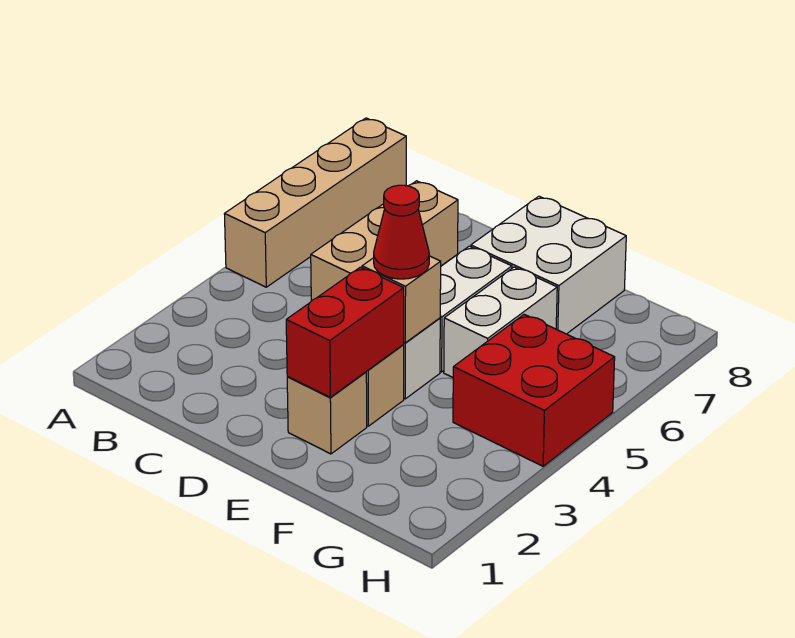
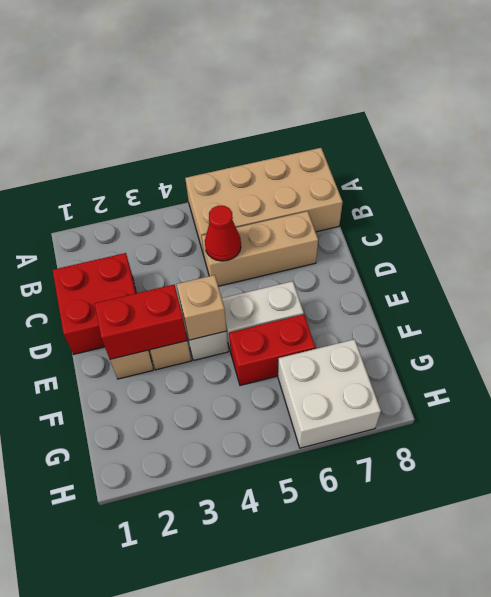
tan brick A5:A8 level 1 -> tan brick A5:B8 level 1
red cone E4 level 3 -> red cone C5 level 2
white brick E7:F8 level 1 -> white brick G6:H7 level 1
white brick F5:F6 level 1 -> red brick F5:F6 level 1
red brick G4:H5 level 1 -> red brick C1:D2 level 1

